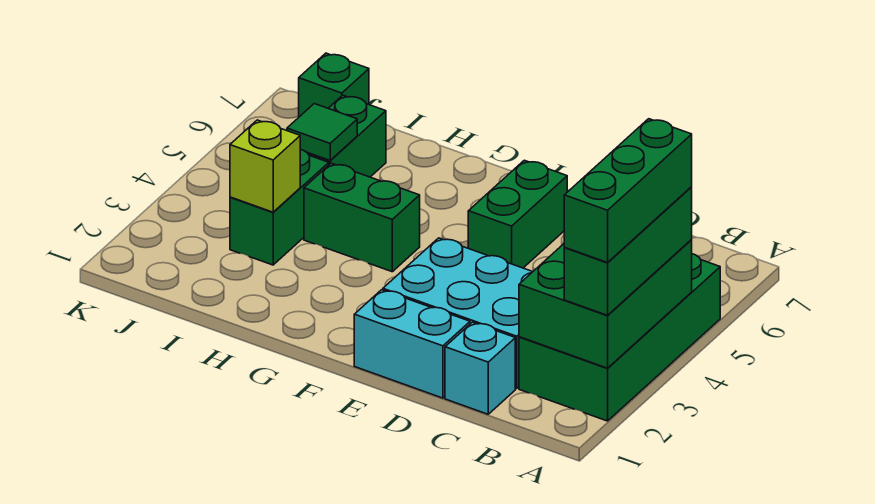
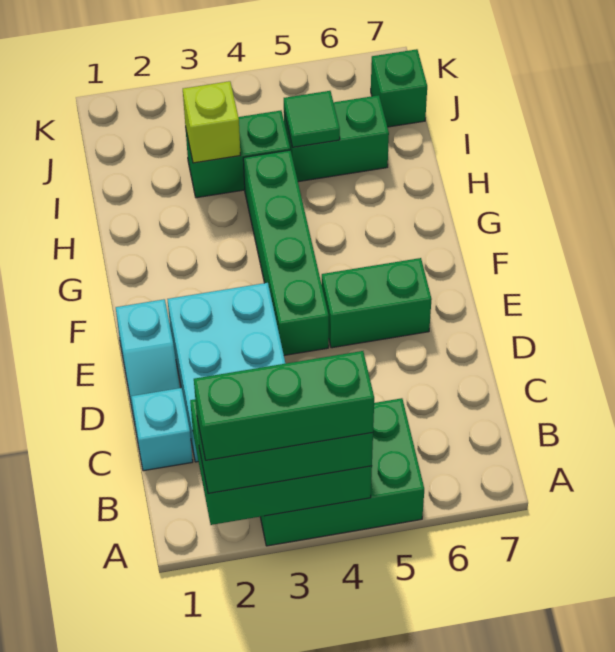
green brick A2:B5 level 1 -> green brick A3:B5 level 1
cyan brick D1:E1 level 1 -> cyan slope D1:E1 level 1 top E
green brick G4:H4 level 1 -> green brick E4:H4 level 1

